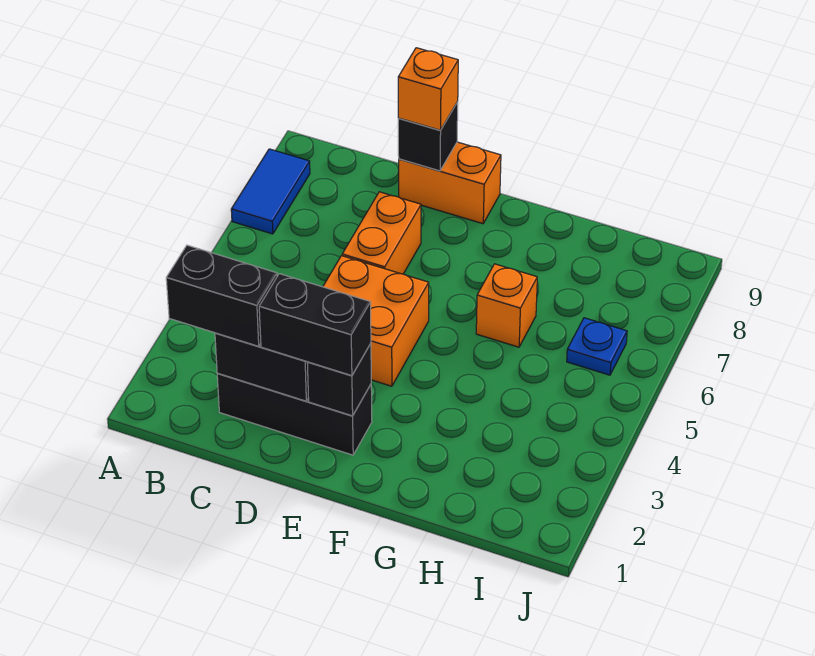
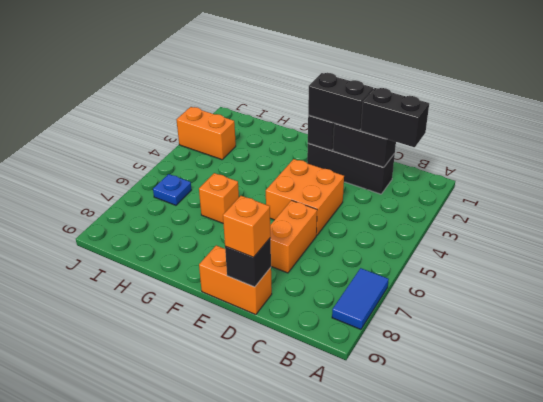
none -> orange brick I3:J3 level 1

